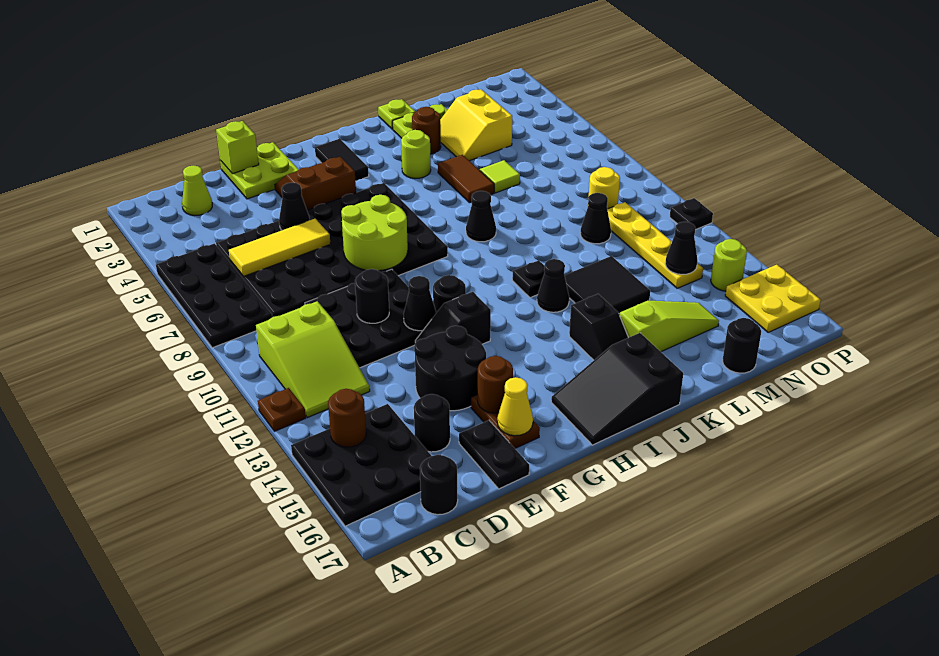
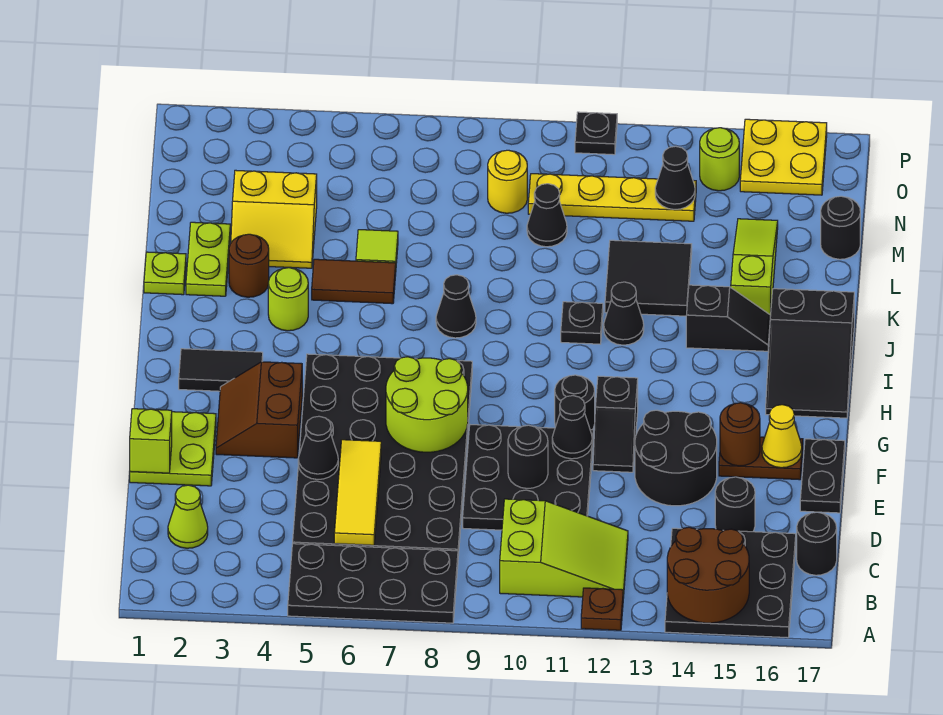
brown round brick B14 level 2 -> brown round brick A14:B15 level 2
black plate E16:E17 level 1 -> black plate E17:F17 level 1

